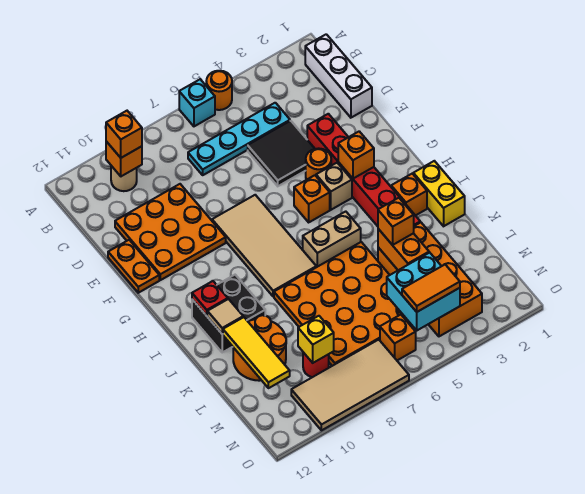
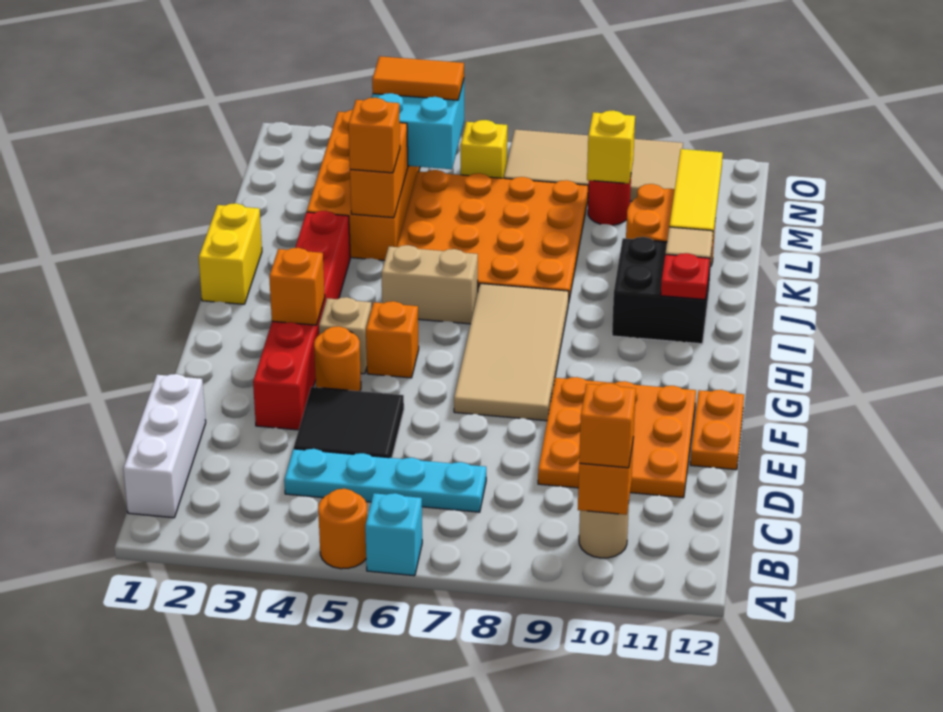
orange brick I2 level 1 -> none
orange brick N6 level 1 -> yellow brick N6 level 1

